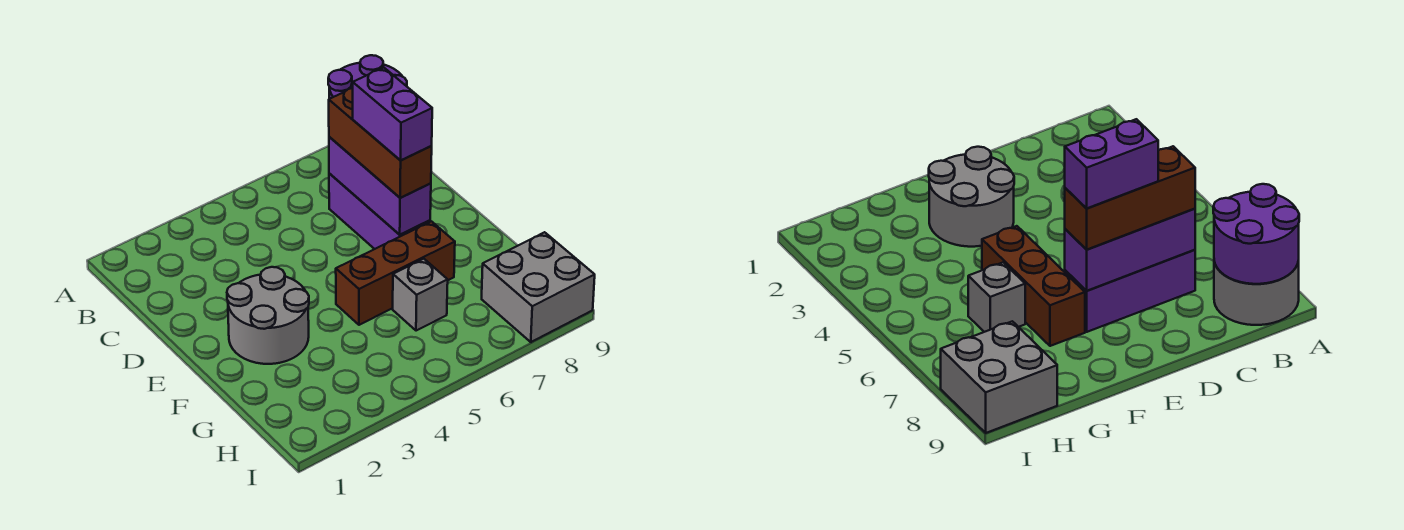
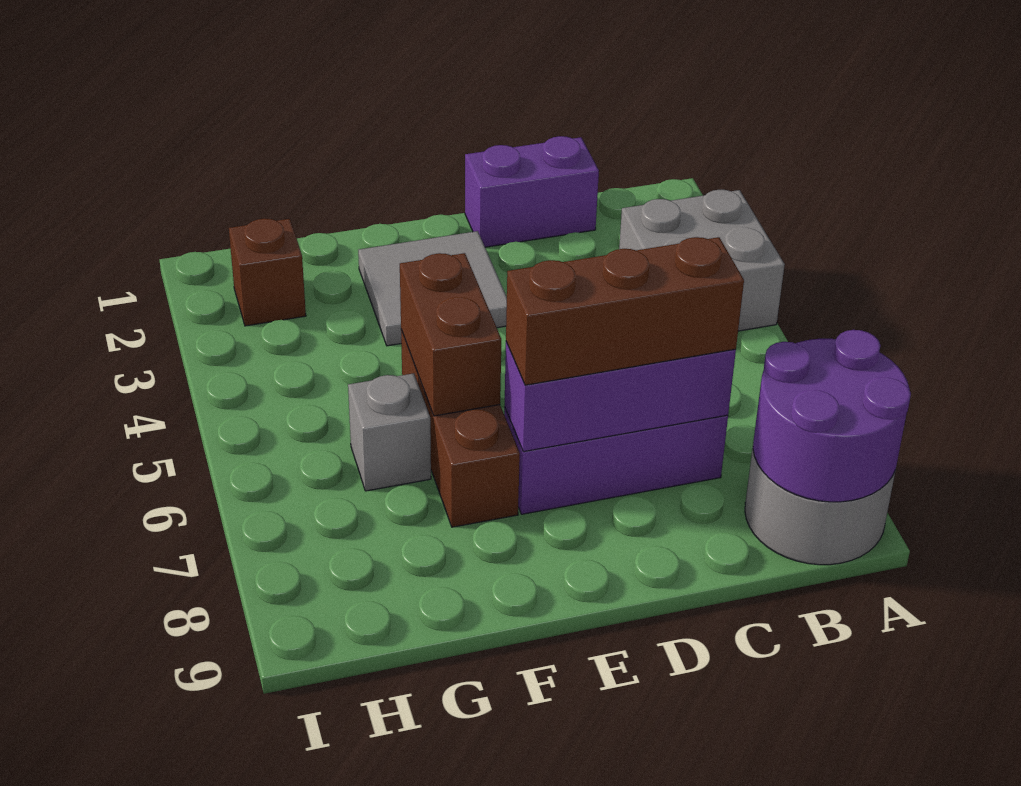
purple brick D7:E7 level 4 -> purple brick C1:D1 level 1
grey round brick E2:F3 level 1 -> grey tile E2:F3 level 1
none -> brown brick F5:F6 level 2
none -> brown brick H2 level 1
grey brick H8:I9 level 1 -> grey brick A3:B4 level 1

